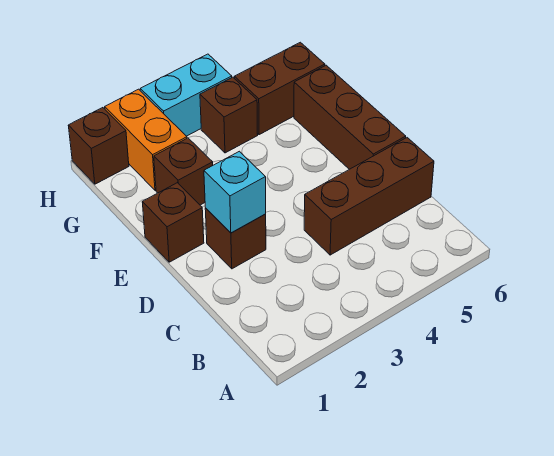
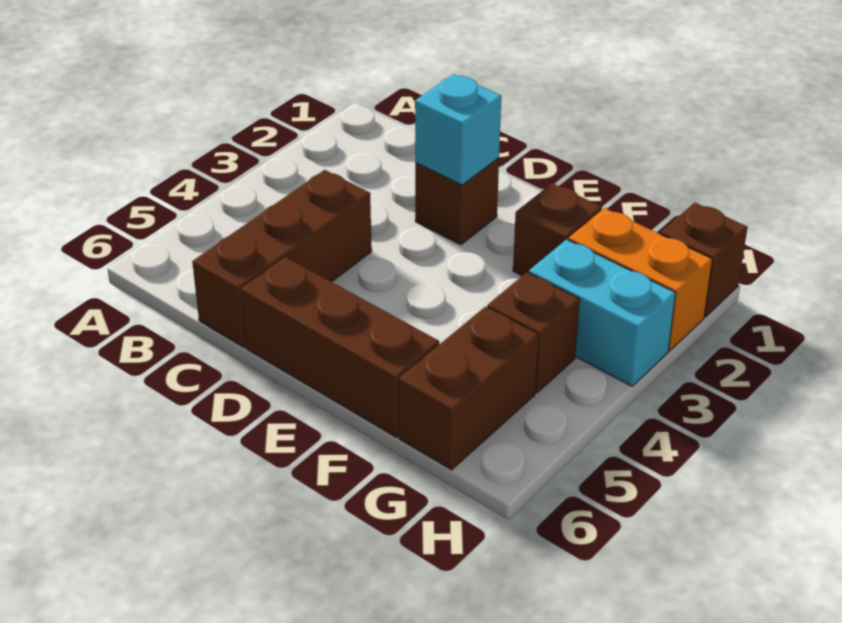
brown brick E1 level 1 -> none
cyan brick H3:H4 level 1 -> cyan brick G3:H3 level 1

